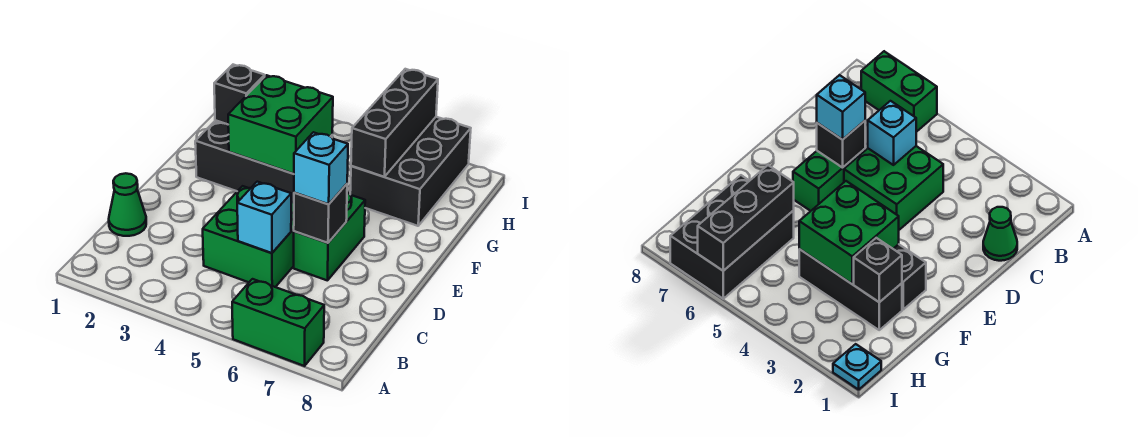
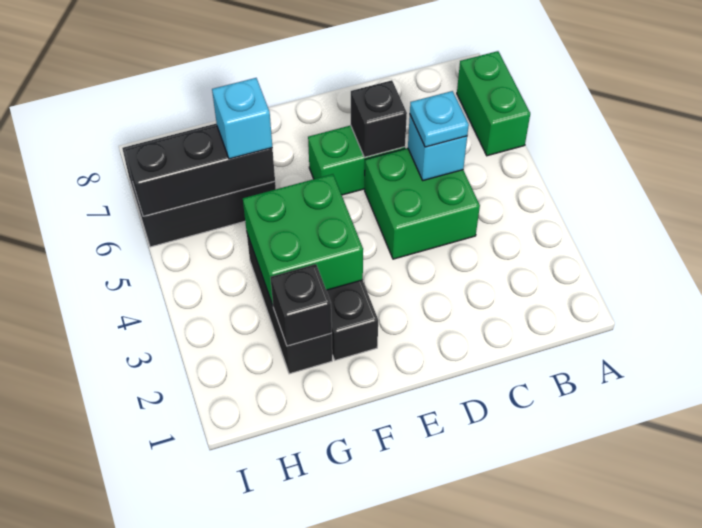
green cone C1 level 1 -> none
cyan brick D6 level 3 -> cyan brick G6 level 3
cyan plate I1 level 1 -> cyan plate C5 level 3

